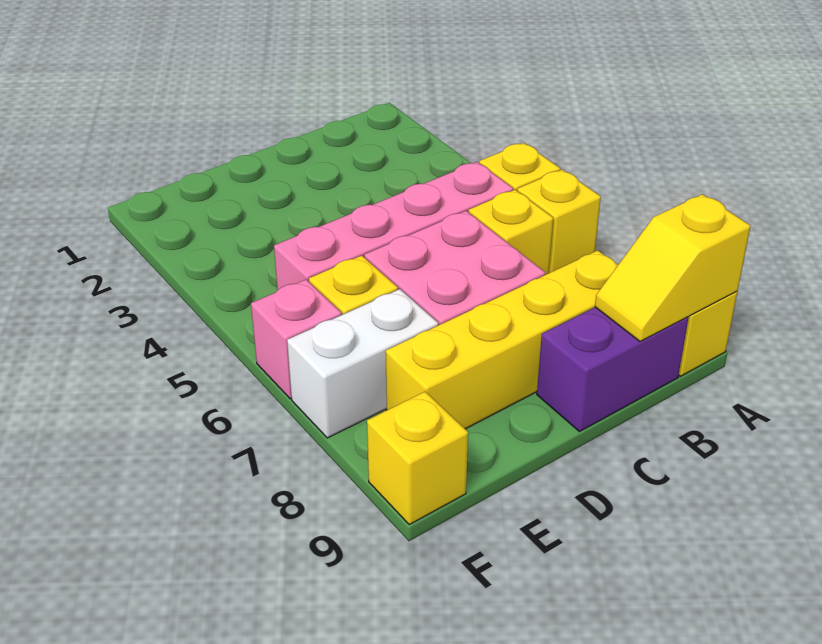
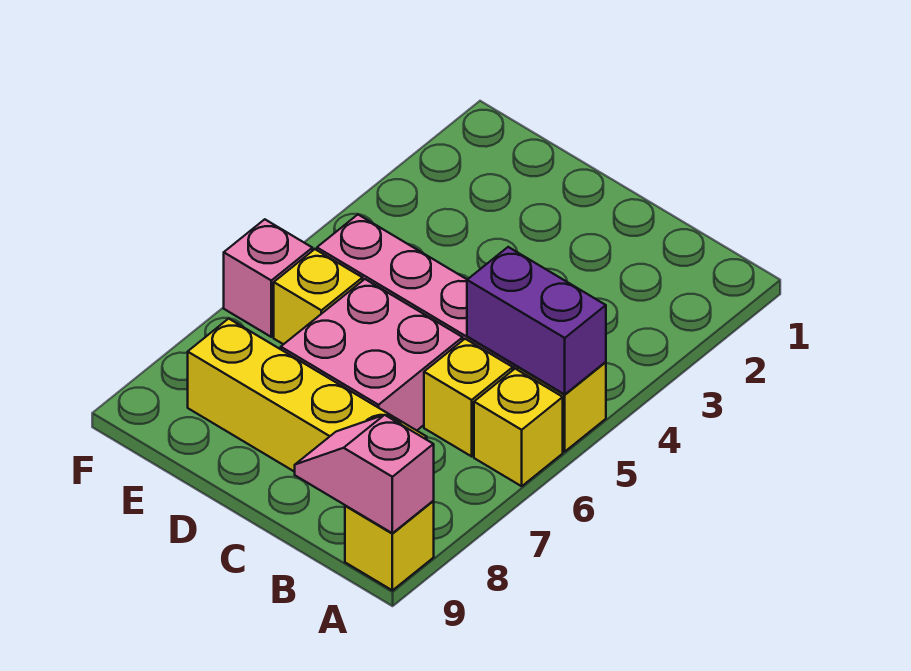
yellow slope A9:B9 level 2 top A -> pink slope A9:B9 level 2 top A
purple brick B9:C9 level 1 -> purple brick A5:B5 level 2
white brick E7:F7 level 1 -> none
yellow brick F9 level 1 -> none

